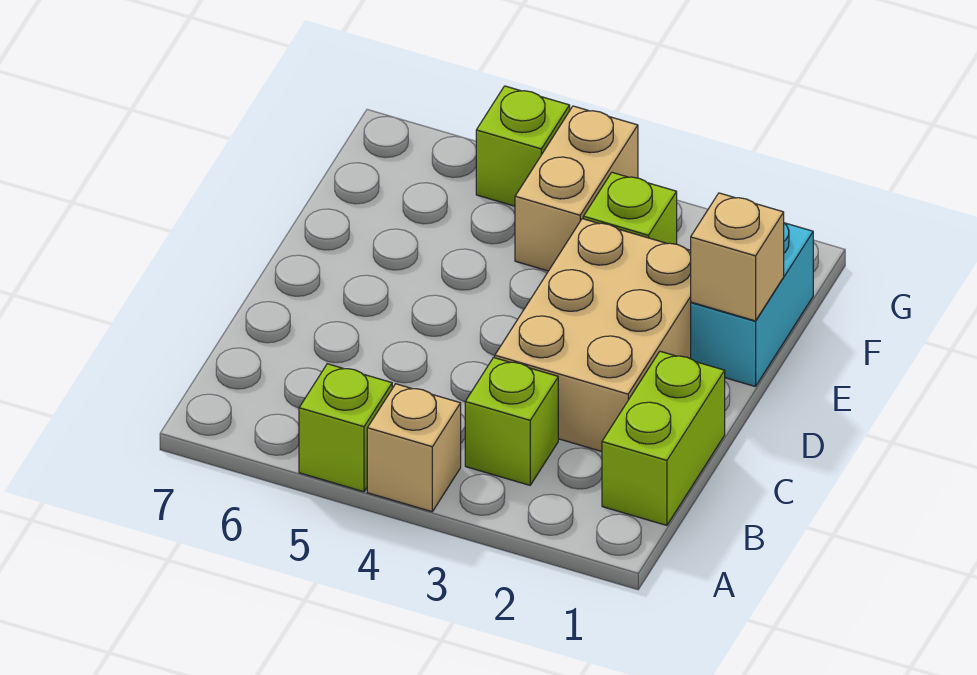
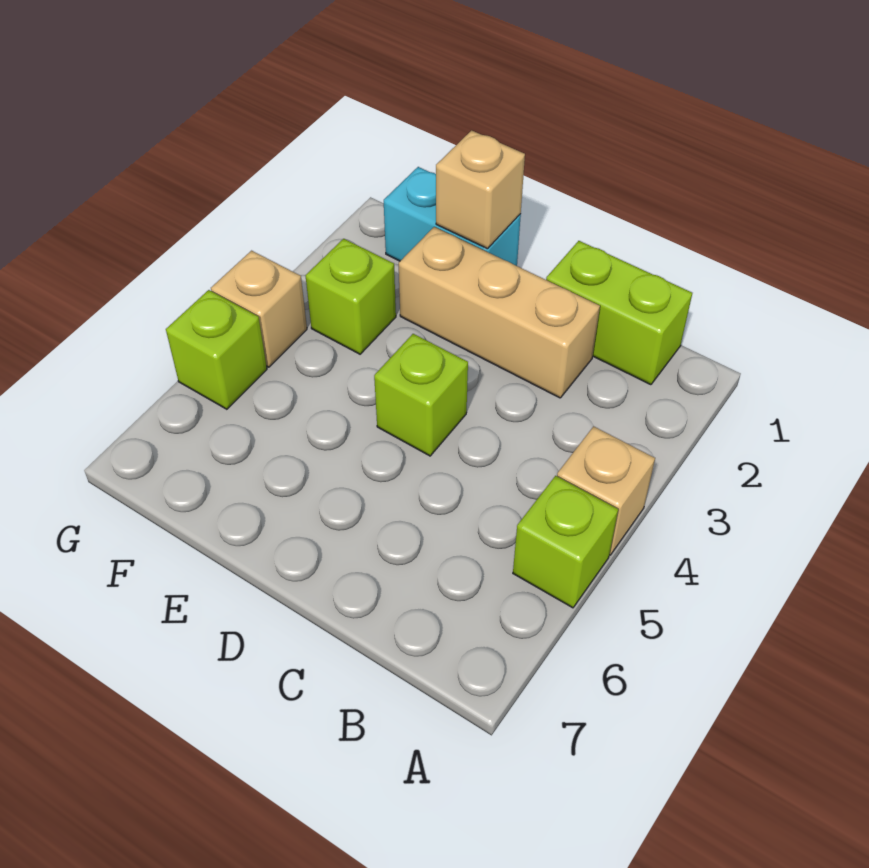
lime brick B3 level 1 -> lime brick D4 level 1
tan brick C2:E3 level 1 -> tan brick C2:E2 level 1
tan brick F4:G4 level 1 -> tan brick G4 level 1

